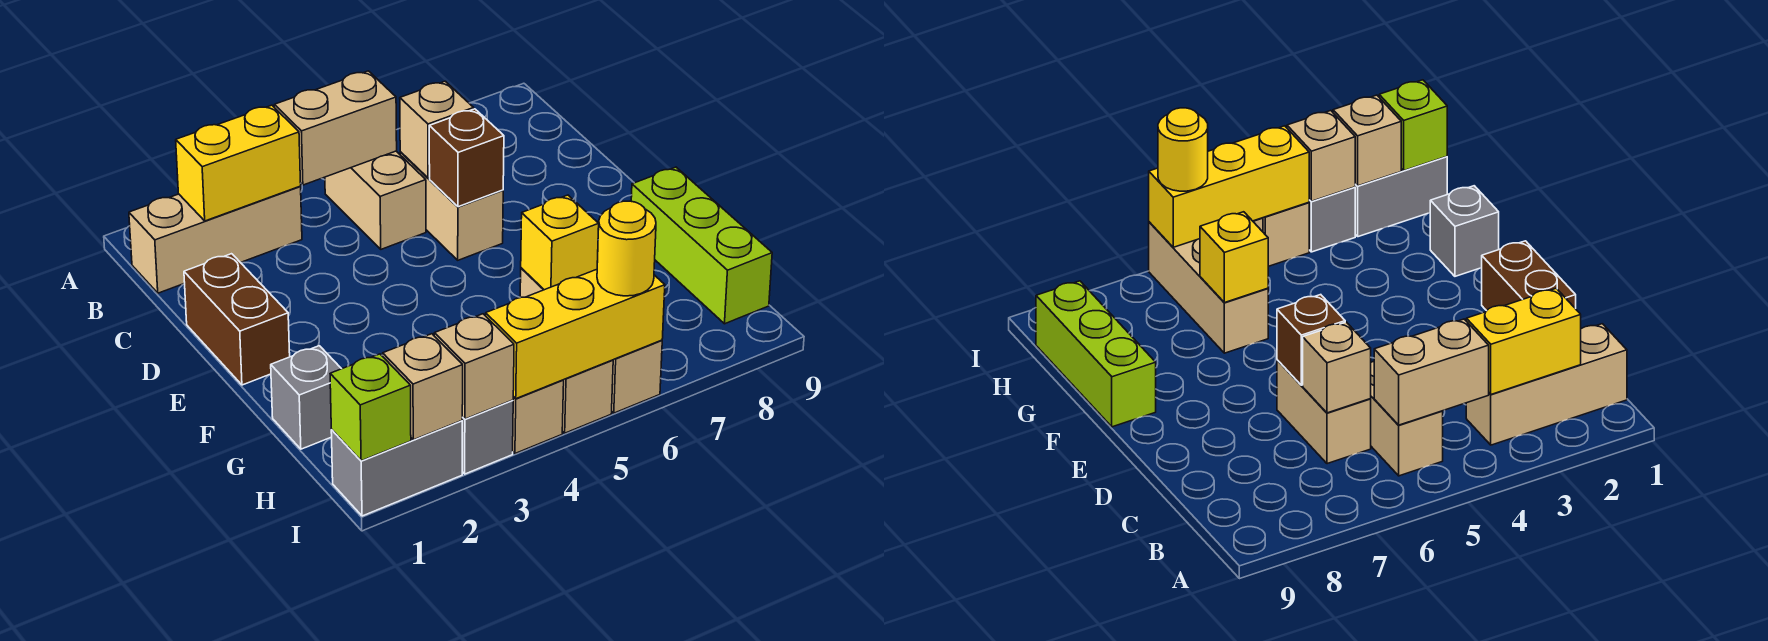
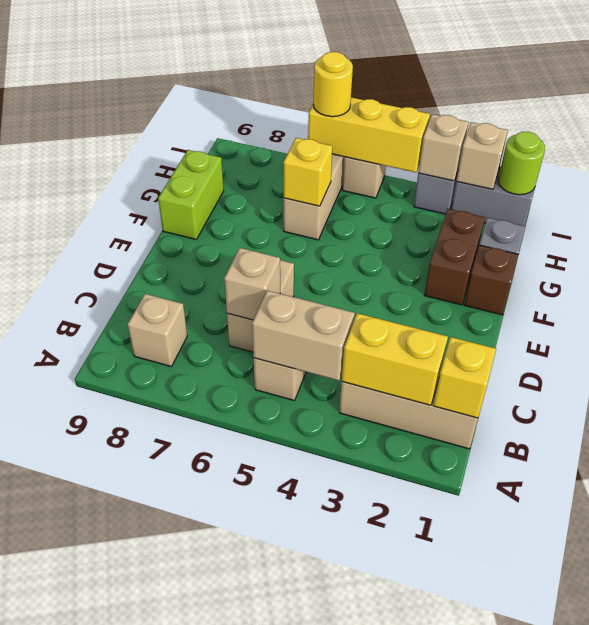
none -> yellow brick B1 level 2
brown brick D1:E1 level 1 -> brown brick F2:G2 level 1
brown brick D6 level 2 -> brown brick F1 level 1
lime brick F9:H9 level 1 -> lime brick F9:G9 level 1
lime brick I1 level 2 -> lime round brick I1 level 2
tan brick I4 level 1 -> tan brick B8 level 1

